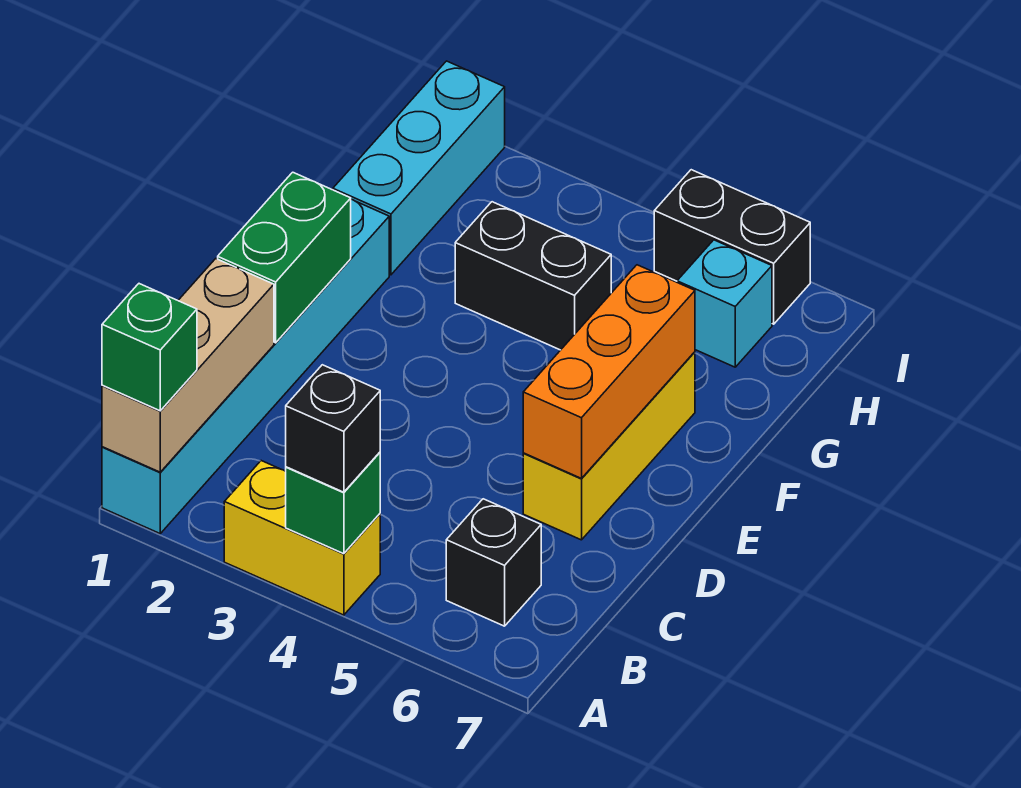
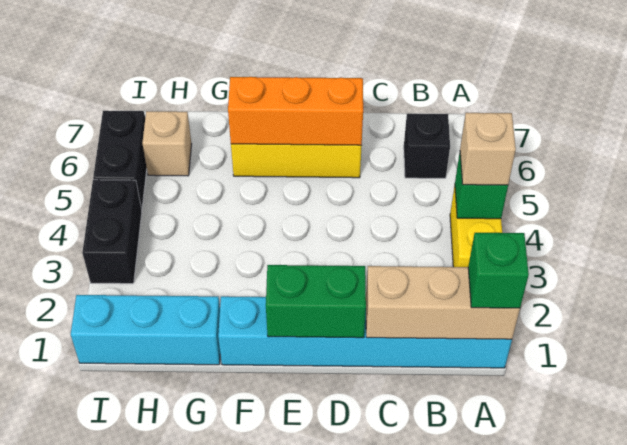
black brick A4 level 3 -> tan brick A4 level 3
black brick G3:G4 level 1 -> black brick I3:I4 level 1
cyan brick H6 level 1 -> tan brick H6 level 1

